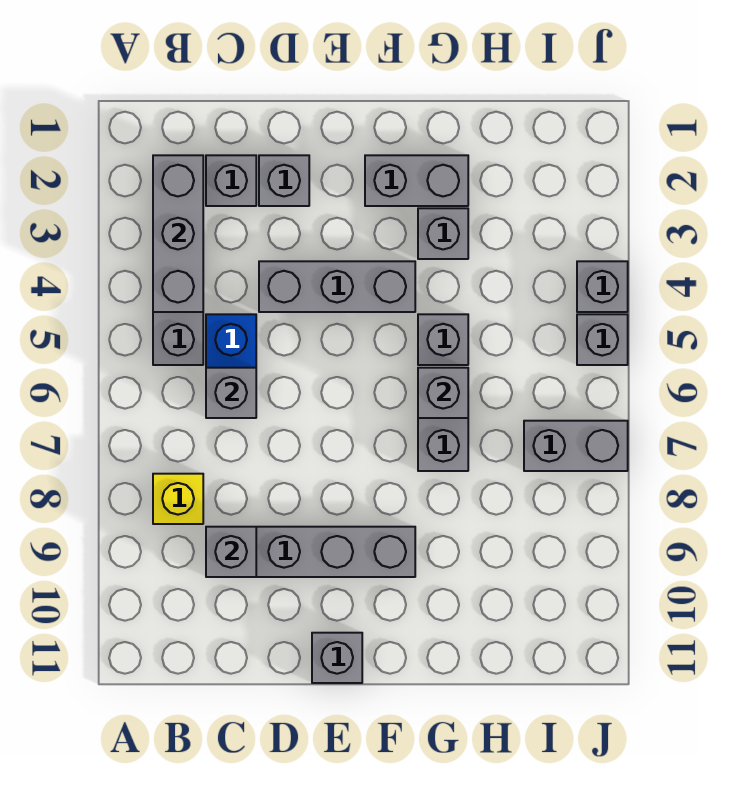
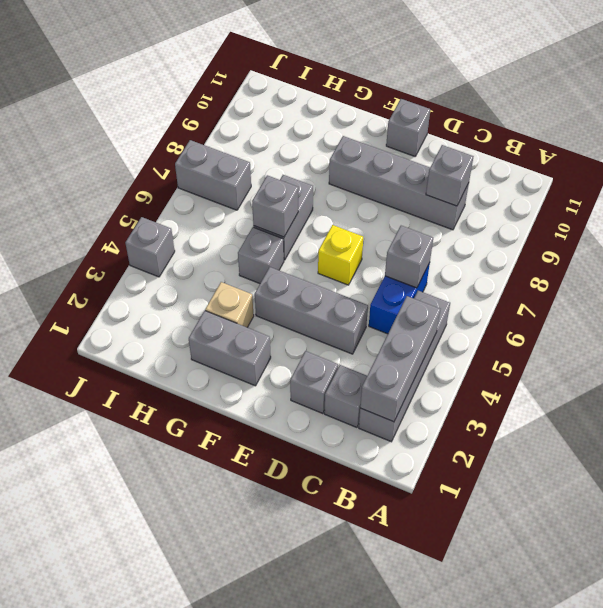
yellow brick B8 level 1 -> yellow brick E6 level 1
grey brick G3 level 1 -> tan brick G3 level 1
grey brick J5 level 1 -> none

